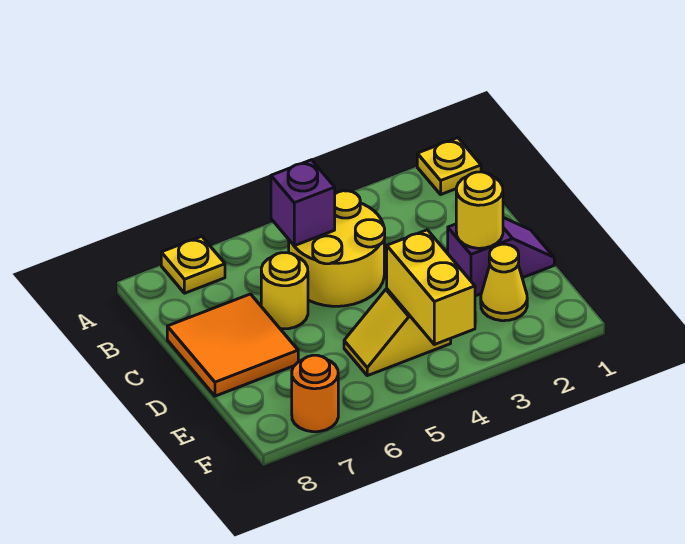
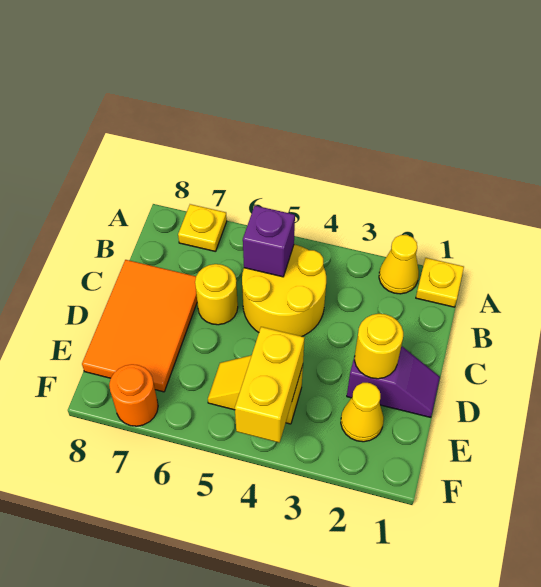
none -> yellow cone A2 level 1
orange tile C7:D8 level 1 -> orange tile C7:E8 level 1

